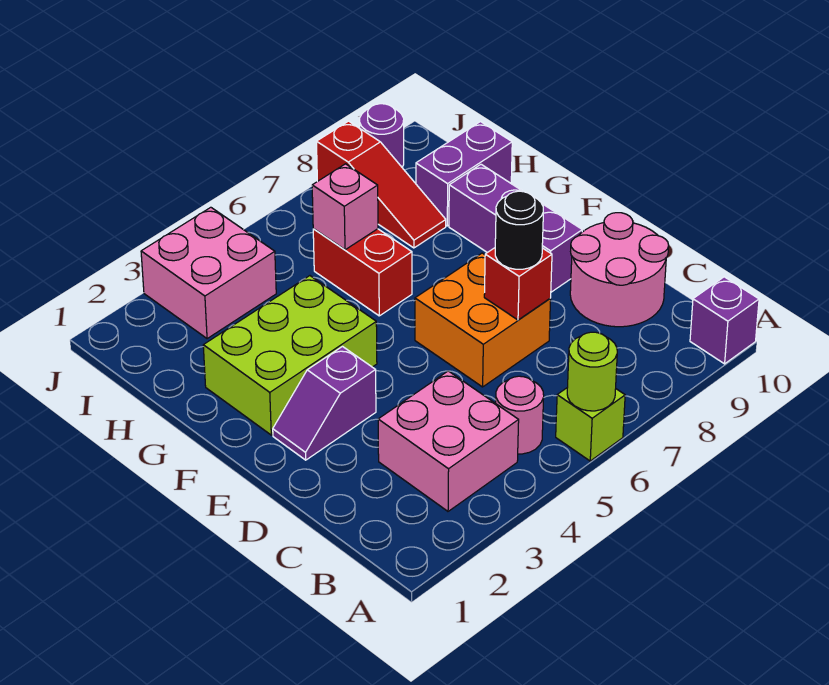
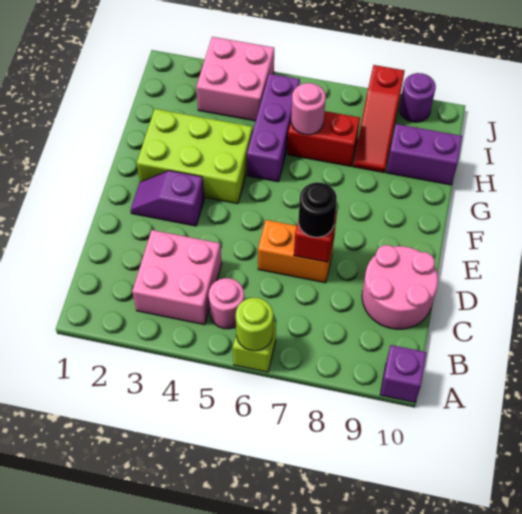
orange brick D6:E7 level 1 -> orange brick D6:D7 level 1
purple brick E9:G9 level 1 -> purple brick G5:I5 level 1
red brick G6:H6 level 1 -> red brick H6:H7 level 1
pink brick H6 level 2 -> pink round brick H6 level 2

